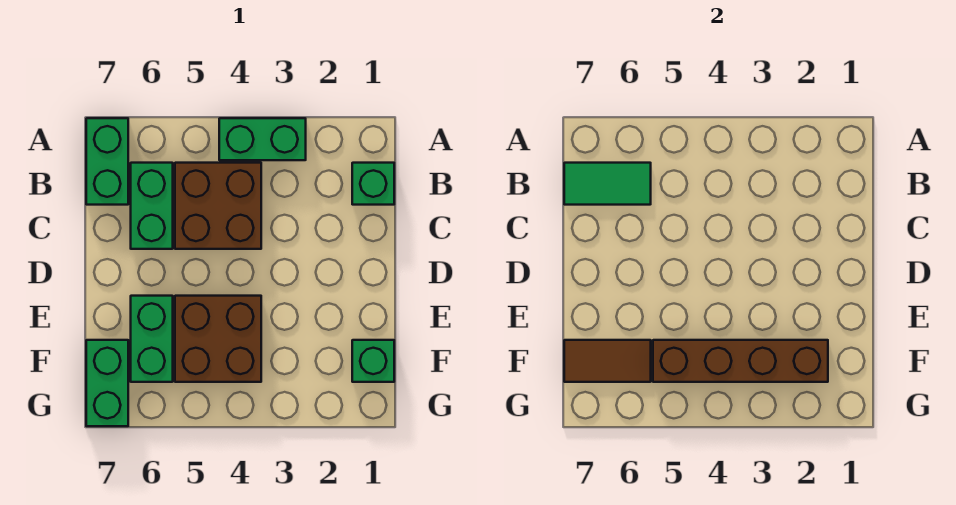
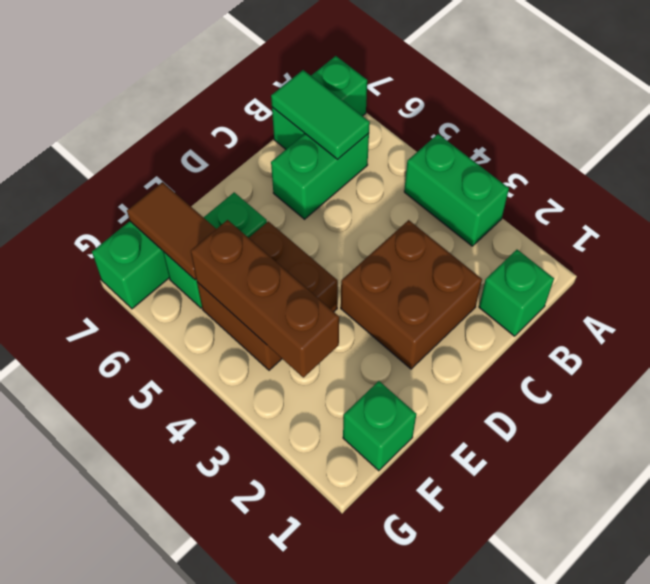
brown brick B4:C5 level 1 -> brown brick C2:D3 level 1
brown brick F2:F5 level 2 -> brown brick F3:F5 level 2

